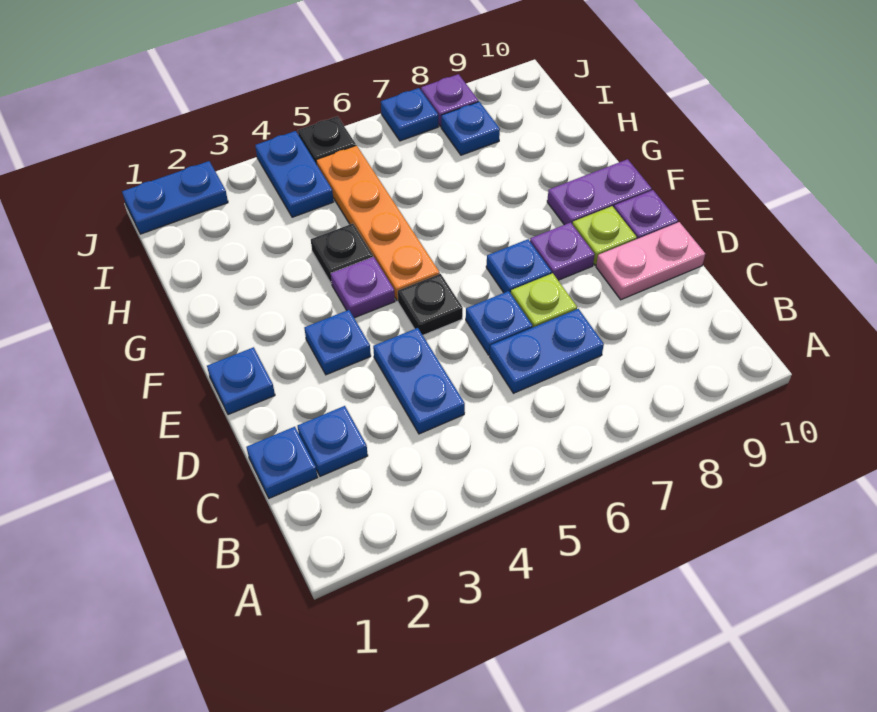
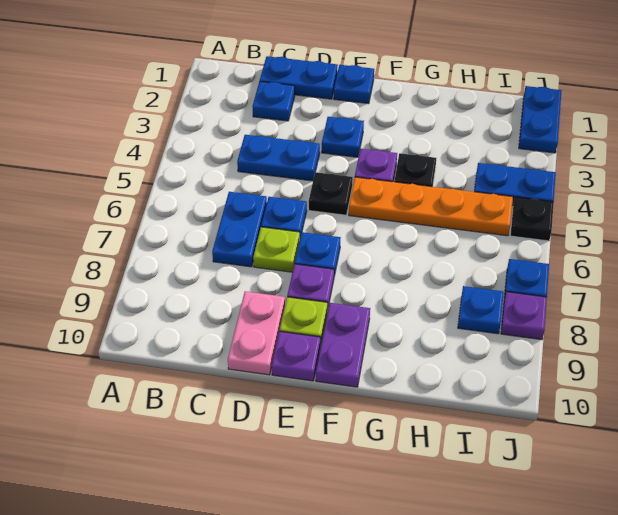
blue plate C1 level 1 -> blue plate C1:D1 level 1

